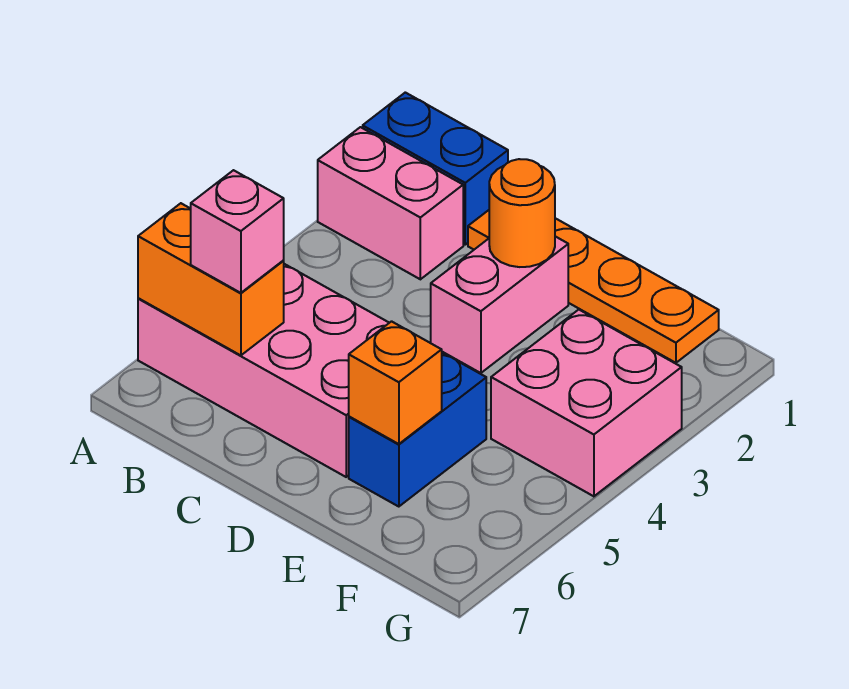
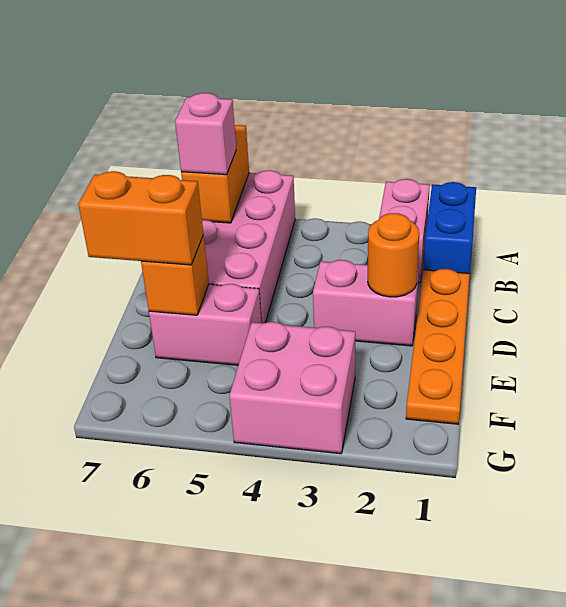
blue brick E5:E6 level 1 -> pink brick E5:E6 level 1
none -> orange brick E6:E7 level 3

